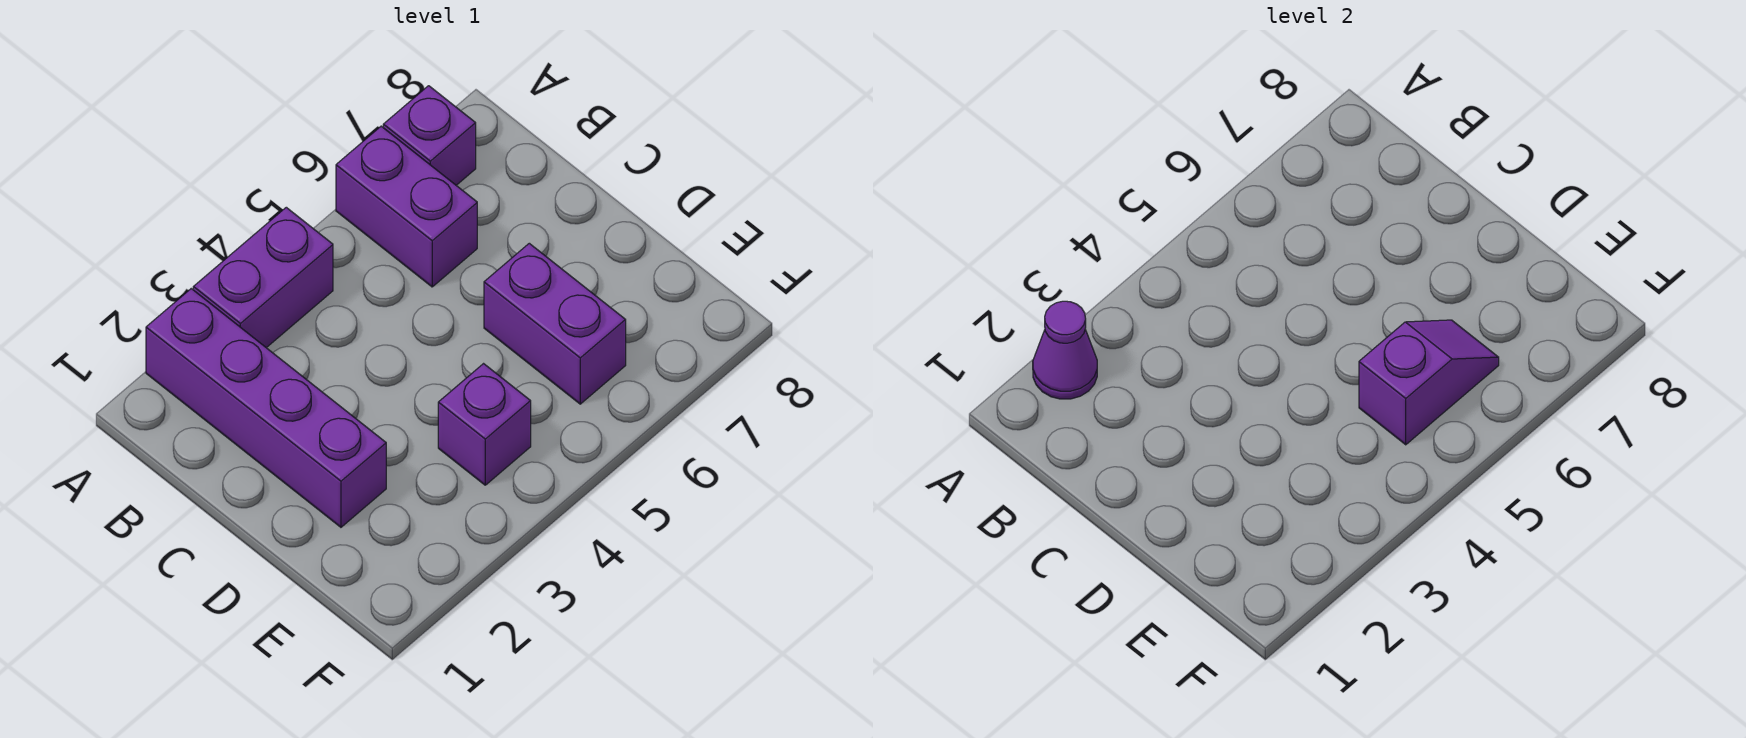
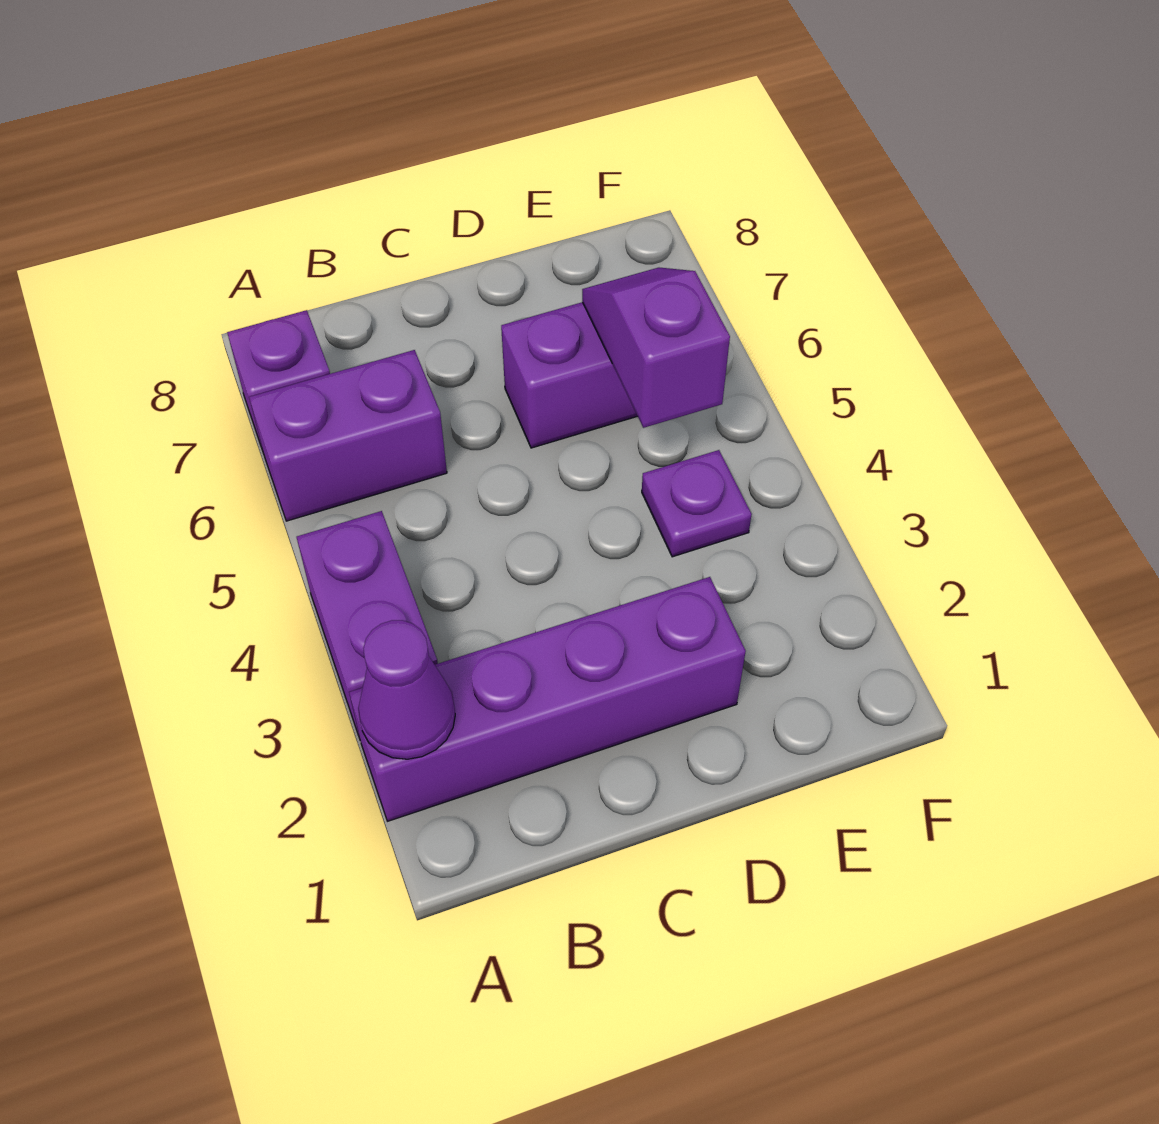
purple brick E4 level 1 -> purple plate E4 level 1

